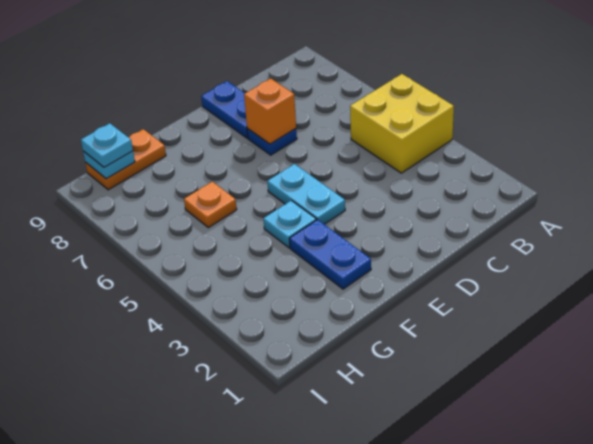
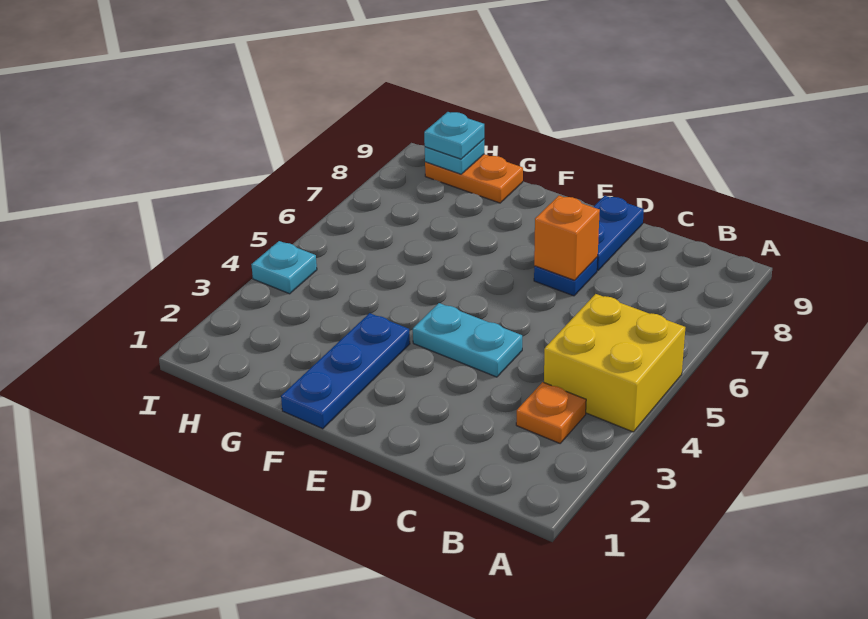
cyan plate E4:E5 level 1 -> cyan plate D4:E4 level 1
blue plate F2:F3 level 1 -> blue plate F1:F3 level 1
cyan plate F4 level 1 -> cyan plate I4 level 1
orange plate G6 level 1 -> orange plate B3 level 1

